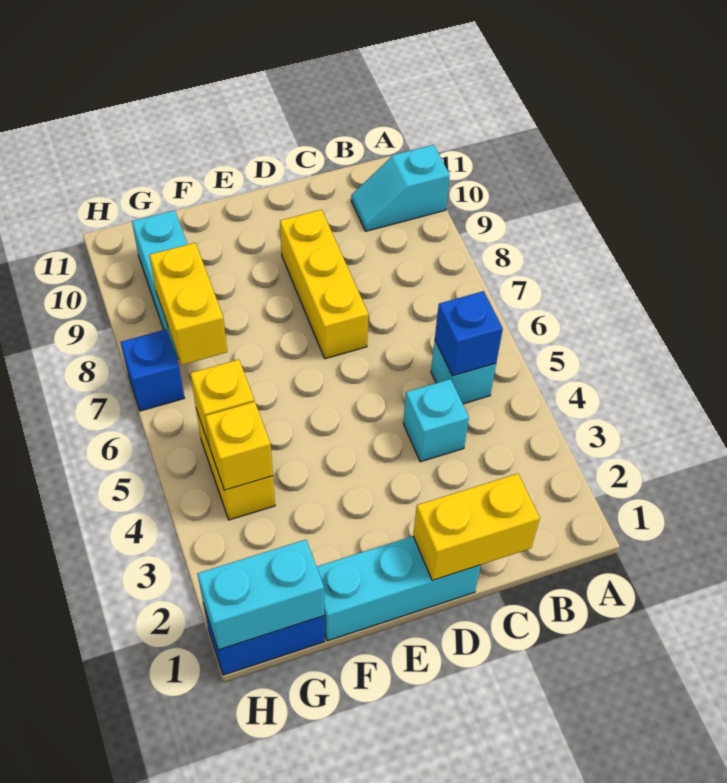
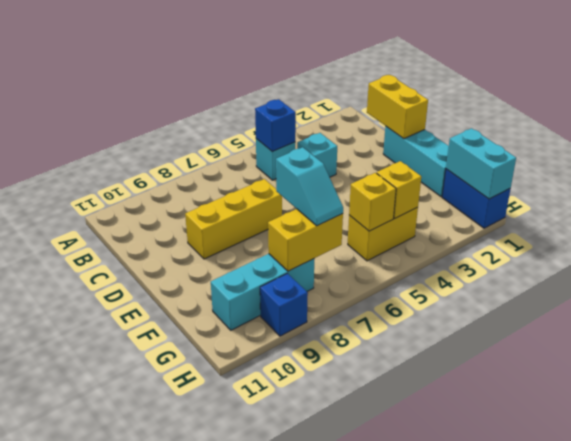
cyan slope A10:B10 level 1 top A -> cyan slope F7:G7 level 3 top F
blue brick H7 level 1 -> blue brick H9 level 1

